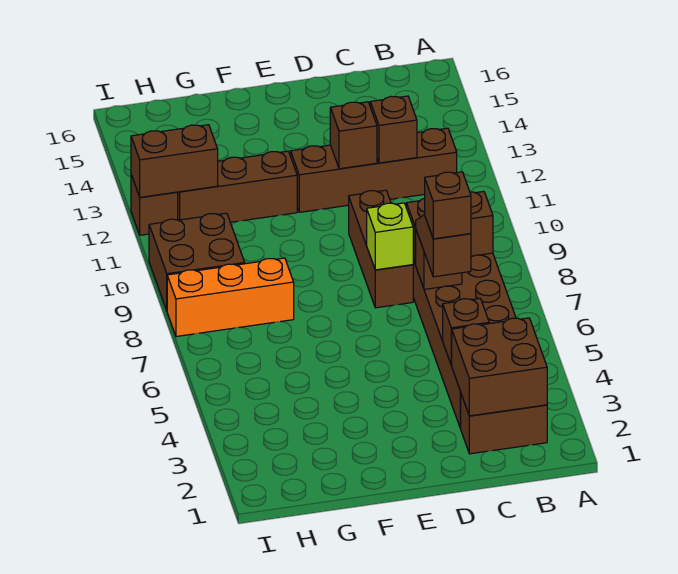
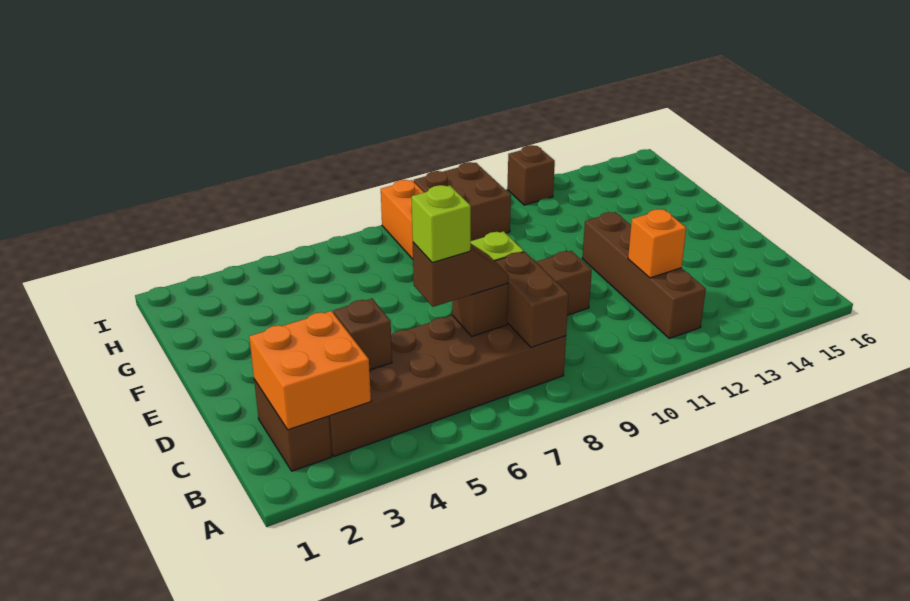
brown brick B2:C3 level 2 -> orange brick B2:C3 level 2
brown brick C6 level 4 -> lime brick C6 level 4
brown brick C12 level 2 -> orange brick C12 level 2
brown brick D12 level 2 -> none
brown brick F12:H12 level 1 -> none
brown brick H12:I12 level 2 -> none

